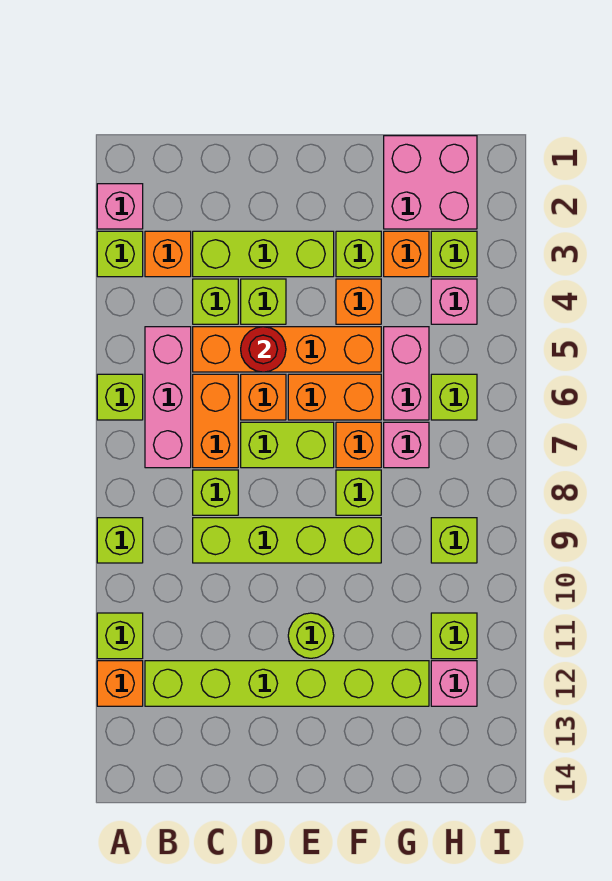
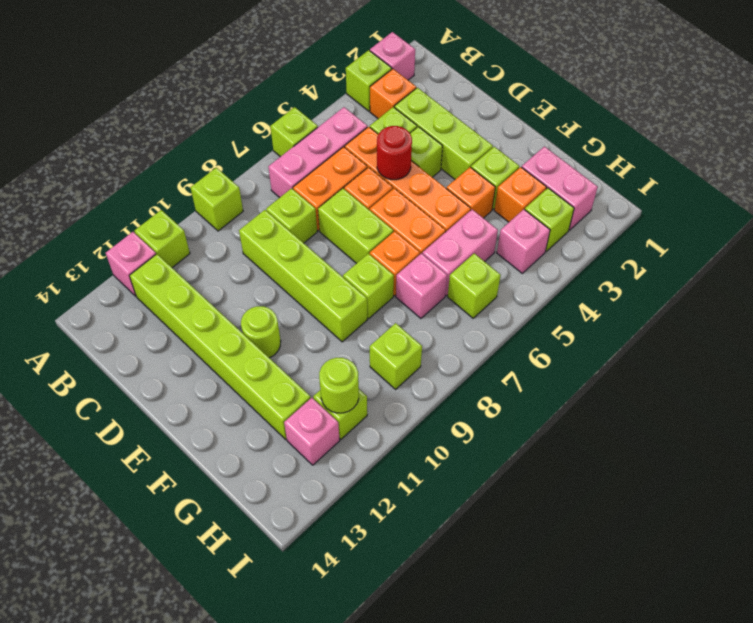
orange brick A12 level 1 -> pink brick A12 level 1
pink brick G1:H2 level 1 -> pink brick G2:H2 level 1
none -> lime round brick H11 level 2

